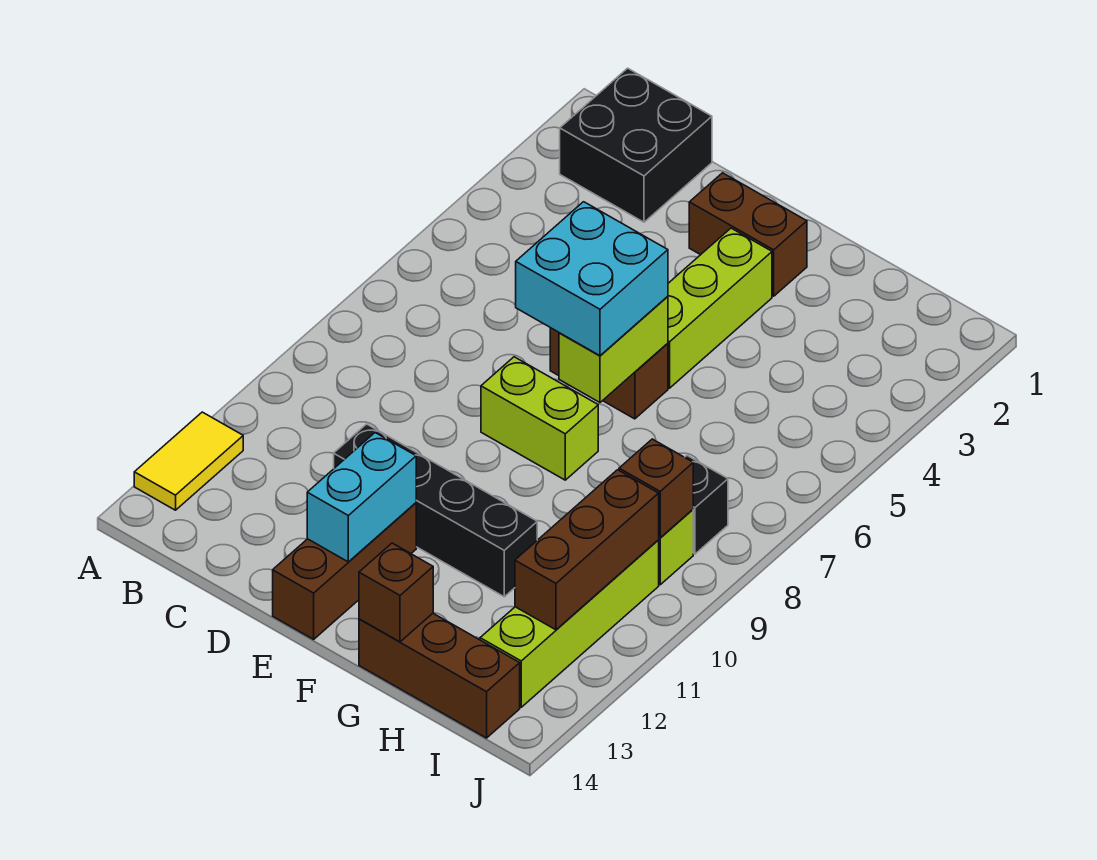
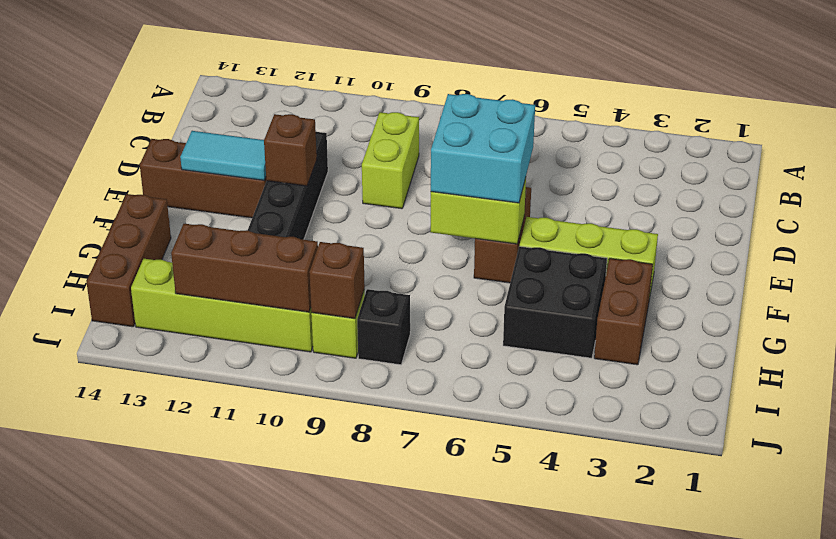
yellow tile A12:A13 level 1 -> none
black brick B1:C2 level 1 -> black brick G4:H5 level 1
brown brick E2:F2 level 1 -> brown brick G3:H3 level 1
lime brick E8:F8 level 1 -> lime brick C9:D9 level 1
cyan brick E12:E13 level 2 -> cyan tile E12:E13 level 2
brown brick G14 level 2 -> brown brick E11 level 2

